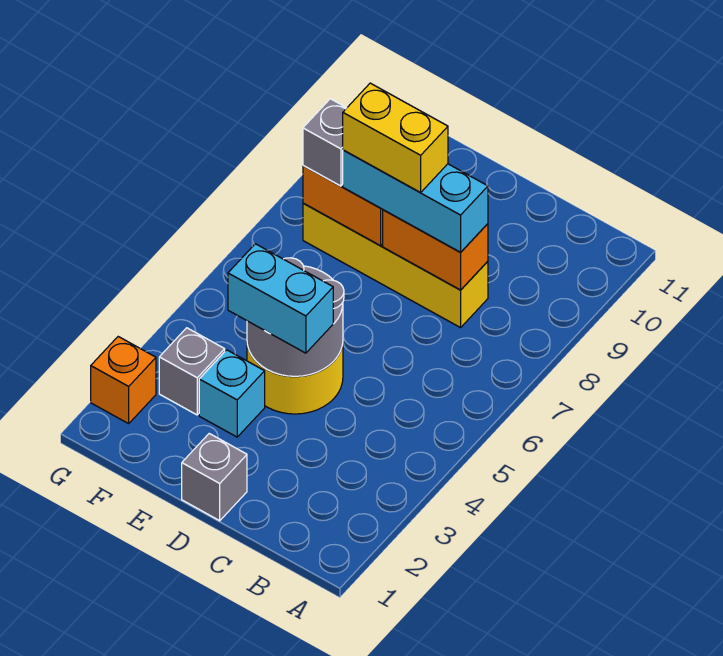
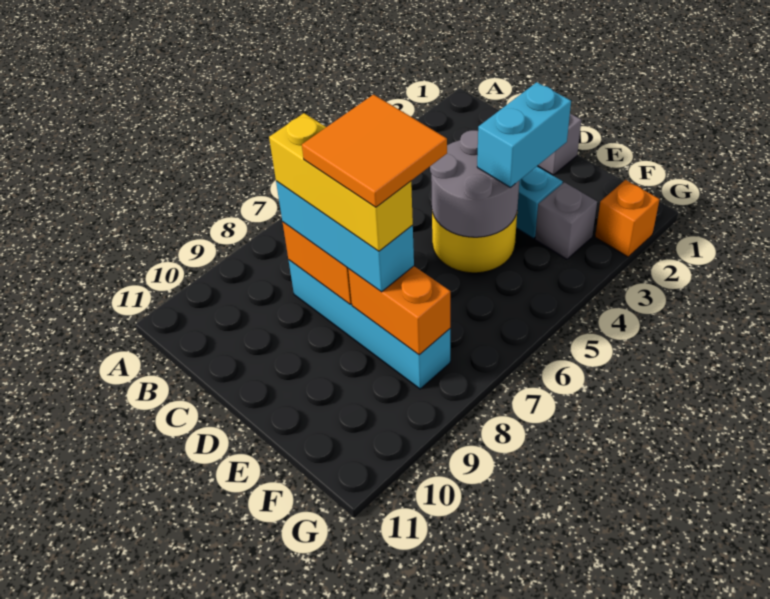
yellow brick C8:F8 level 1 -> cyan brick C8:F8 level 1
cyan brick D4:E4 level 3 -> cyan brick E3:E4 level 3
none -> orange tile D7:E8 level 5
yellow brick D8:E8 level 4 -> yellow brick C8:E8 level 4
grey brick F8 level 3 -> none

